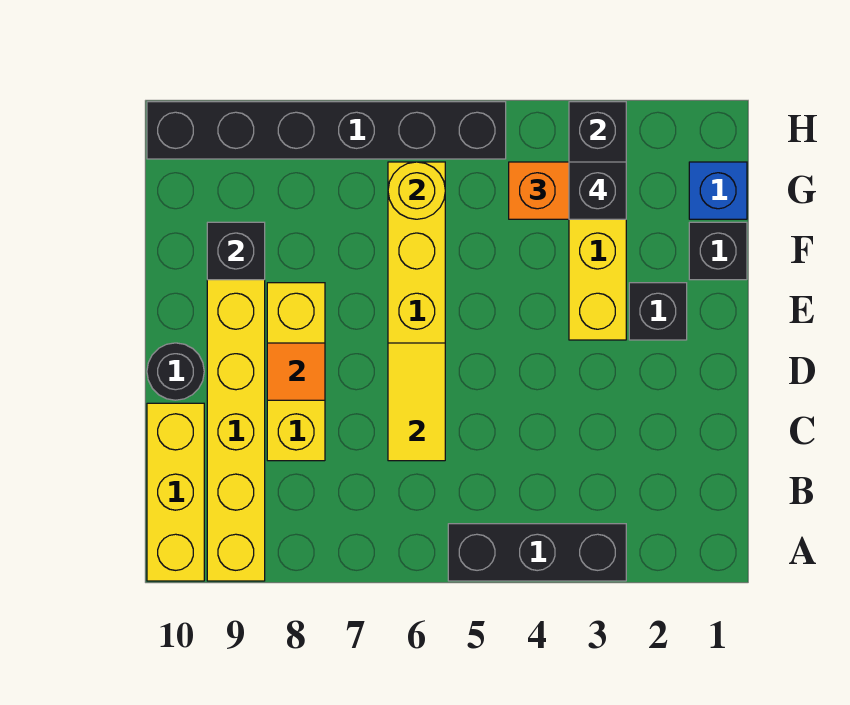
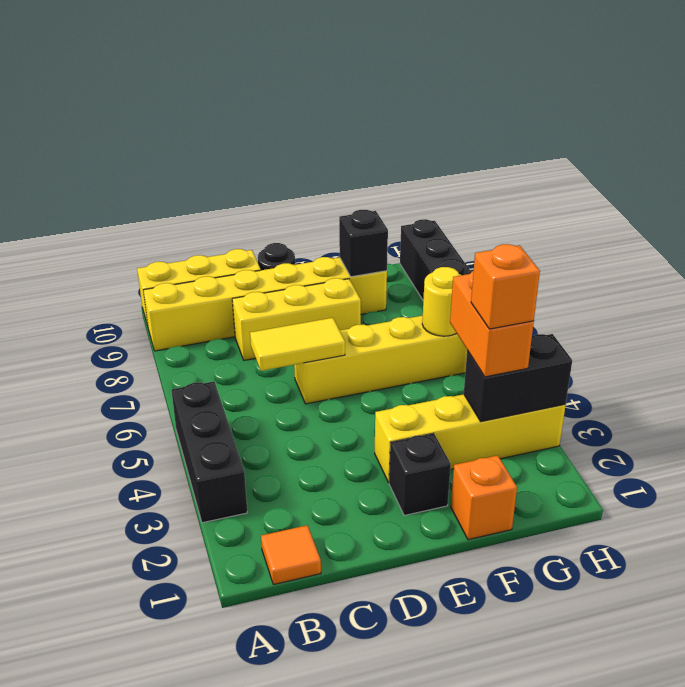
orange tile D8 level 2 -> orange tile B1 level 1
black brick F1 level 1 -> orange brick F1 level 1
blue brick G1 level 1 -> none
black brick G3 level 4 -> orange brick G3 level 4

